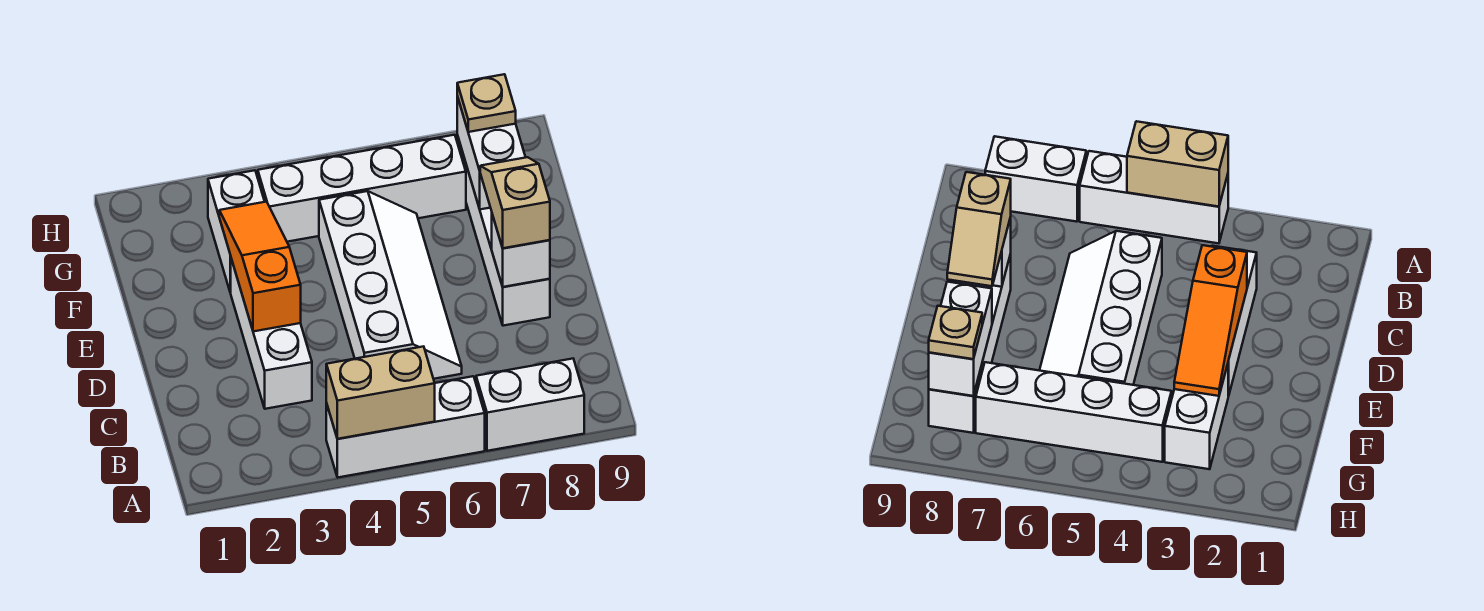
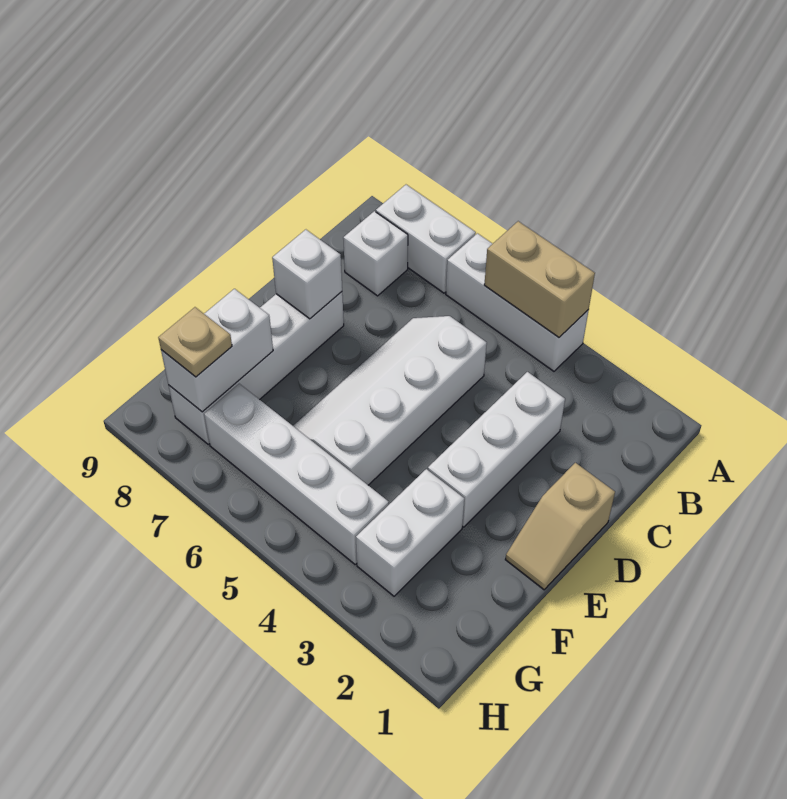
none -> white brick B8 level 1
orange slope D3:F3 level 2 top D -> none
tan slope D8:E8 level 3 top D -> tan slope D1:E1 level 1 top D

